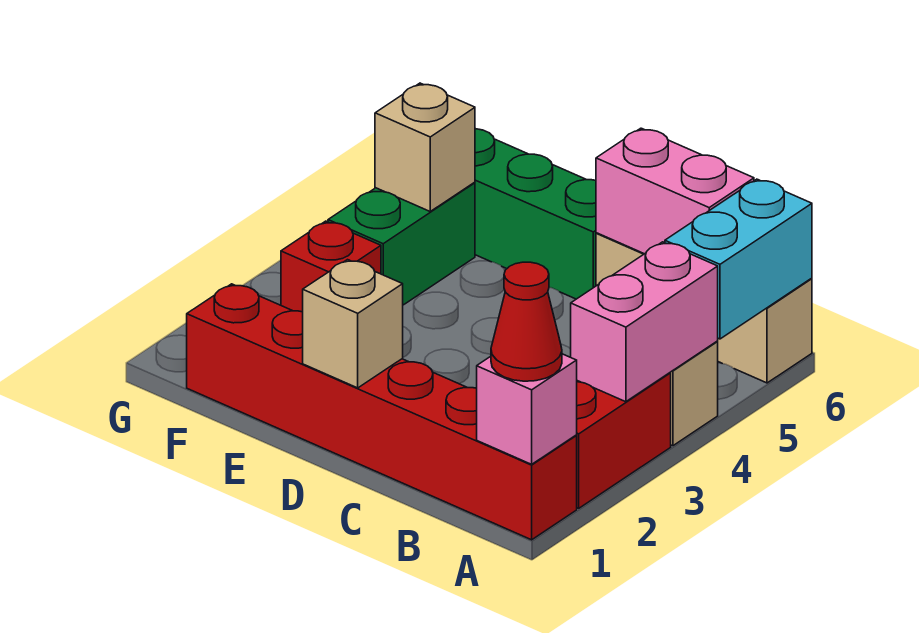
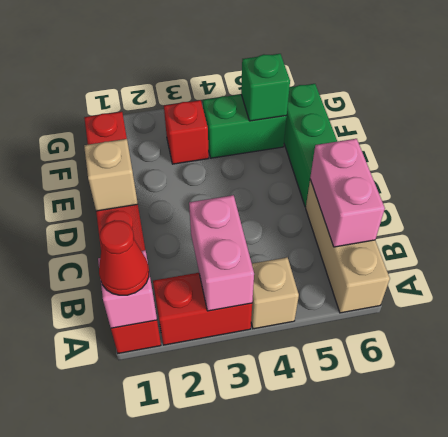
pink brick A3:A4 level 2 -> pink brick A3:B3 level 2
cyan brick A5:A6 level 2 -> none
tan brick F5 level 2 -> green brick F5 level 2

